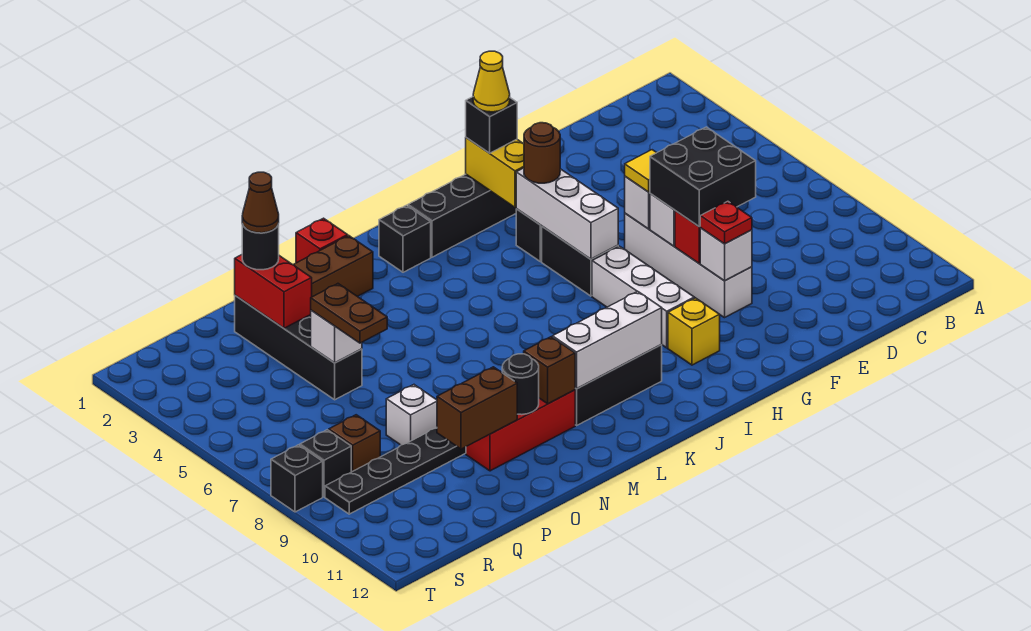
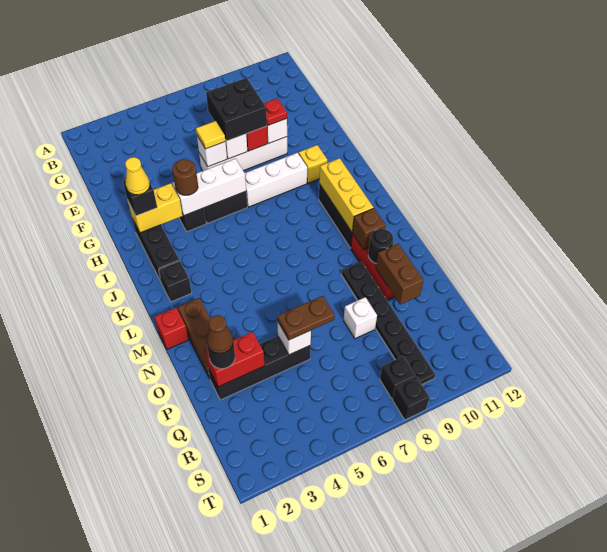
white brick J10:L10 level 2 -> yellow brick J10:L10 level 2
brown brick R8 level 1 -> none

